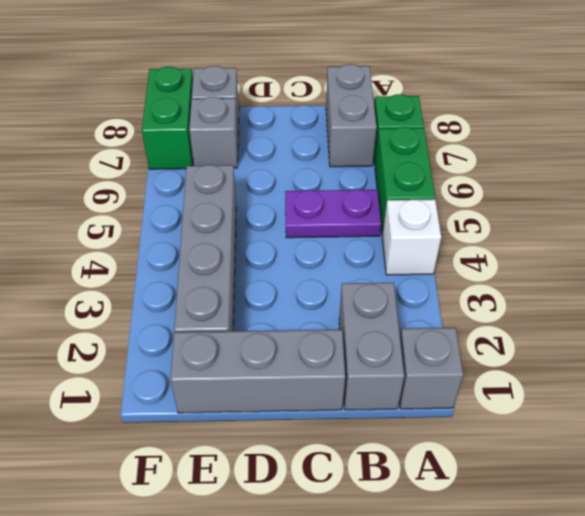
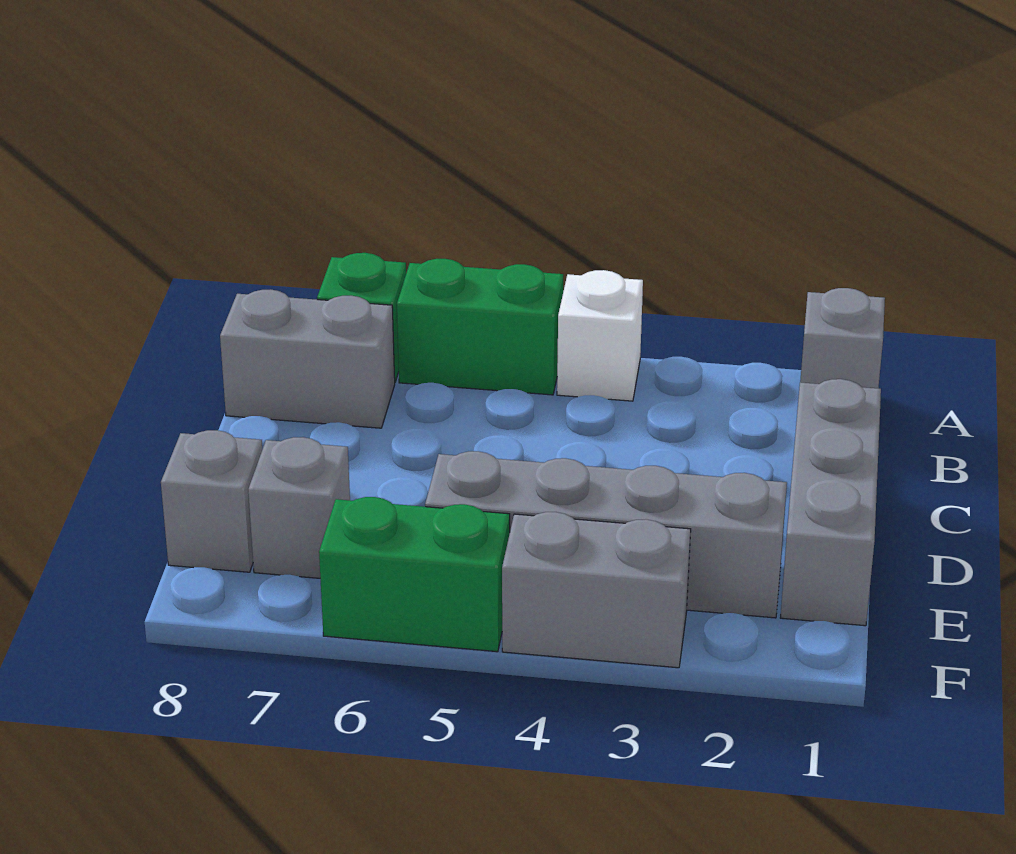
grey brick B1:B2 level 1 -> grey brick F3:F4 level 1
purple plate B5:C5 level 1 -> none
green brick F7:F8 level 1 -> green brick F5:F6 level 1

